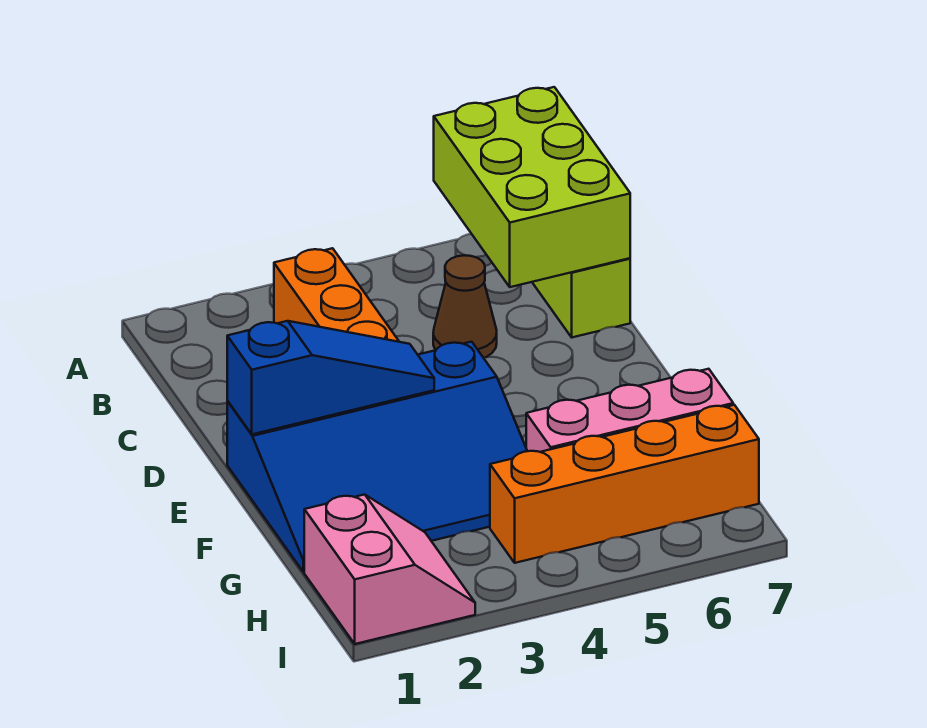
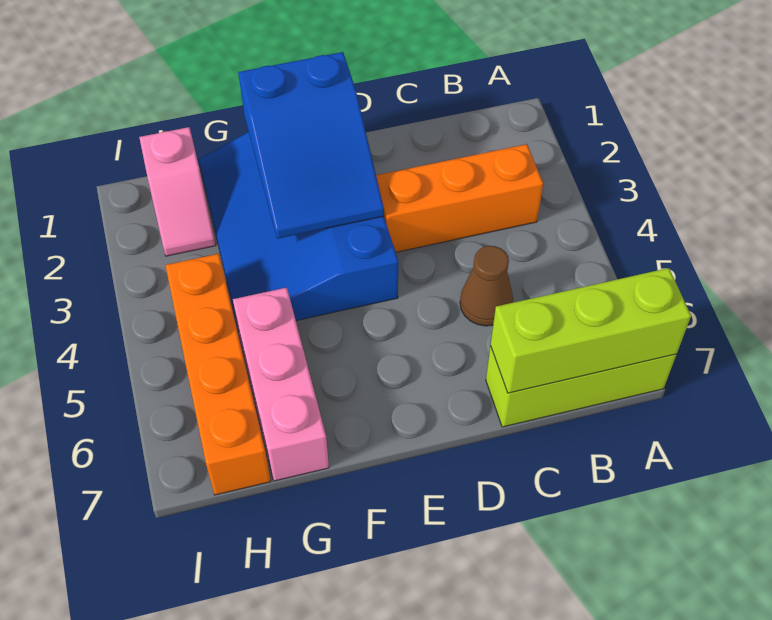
lime brick A6:C7 level 2 -> lime brick A7:C7 level 2
blue slope E1:E3 level 2 top 1 -> blue slope E1:F3 level 2 top 1
pink slope H1:I2 level 1 top 1 -> pink slope H1:H2 level 1 top 1

